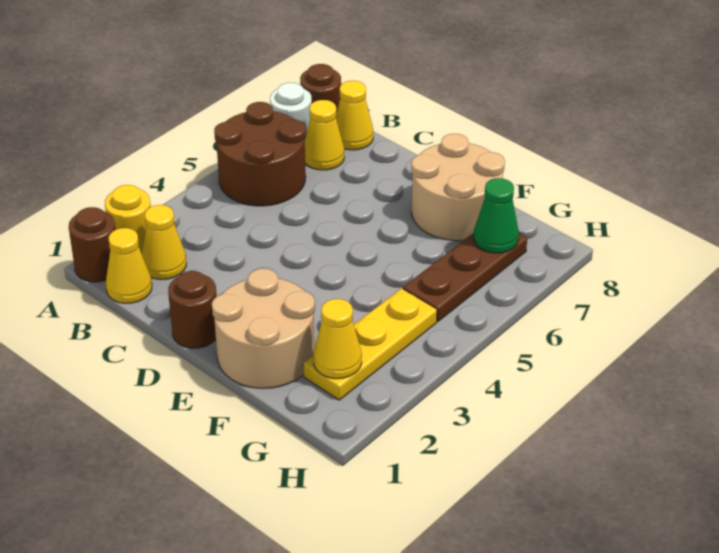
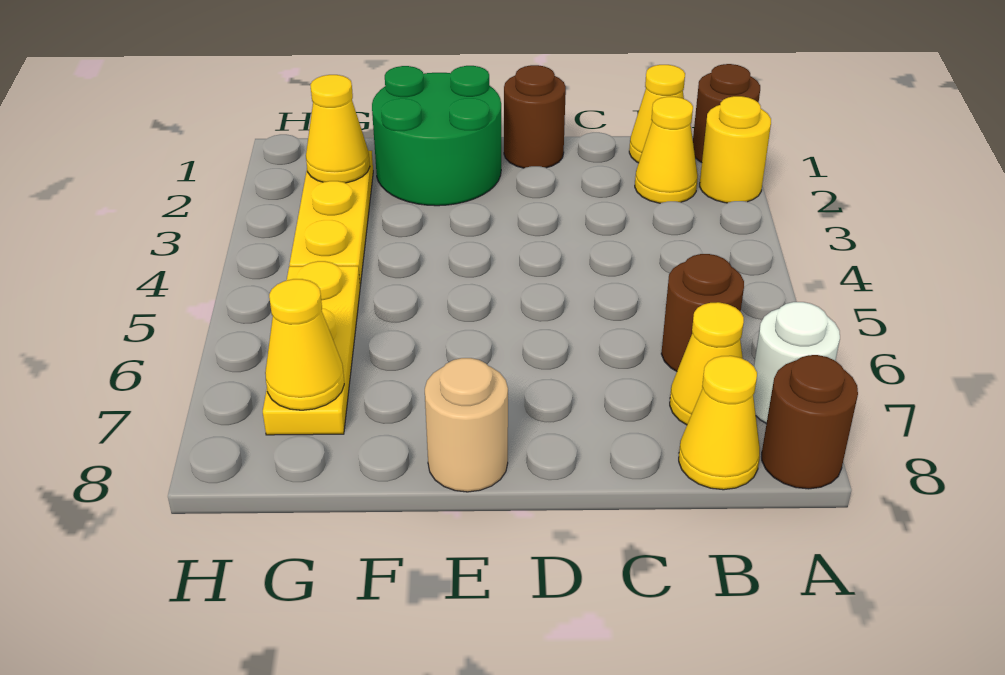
brown round brick A5:B6 level 1 -> brown round brick B6 level 1
tan round brick E1:F2 level 1 -> green round brick E1:F2 level 1
tan round brick E7:F8 level 1 -> tan round brick E8 level 1
brown plate G5:G7 level 1 -> yellow plate G5:G7 level 1
green cone G7 level 2 -> yellow cone G7 level 2

